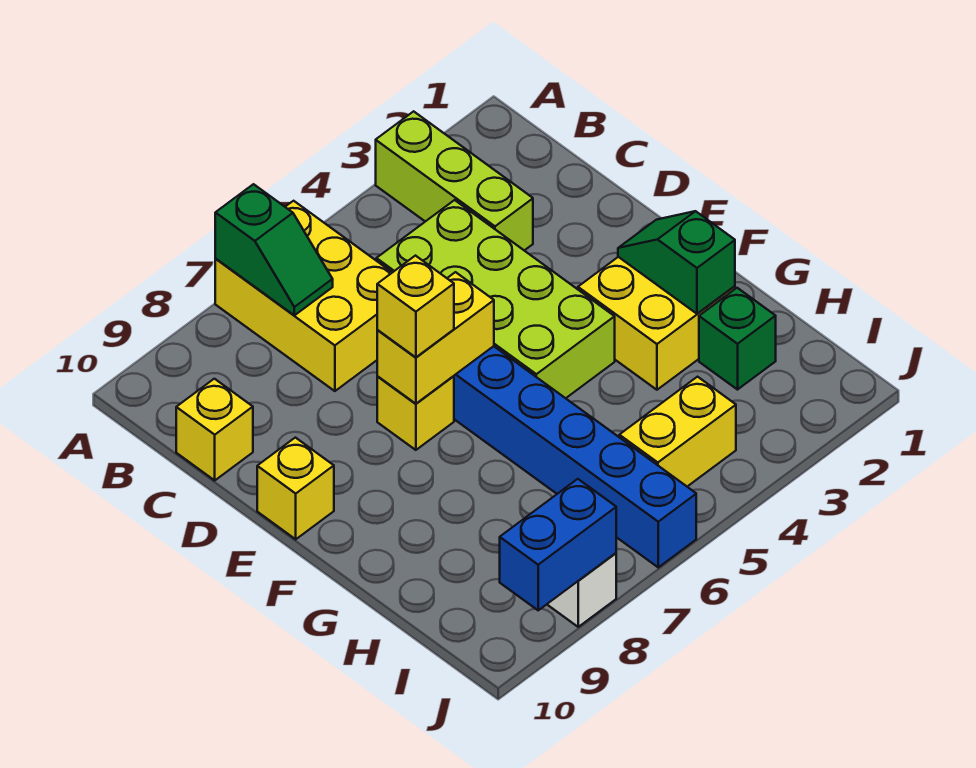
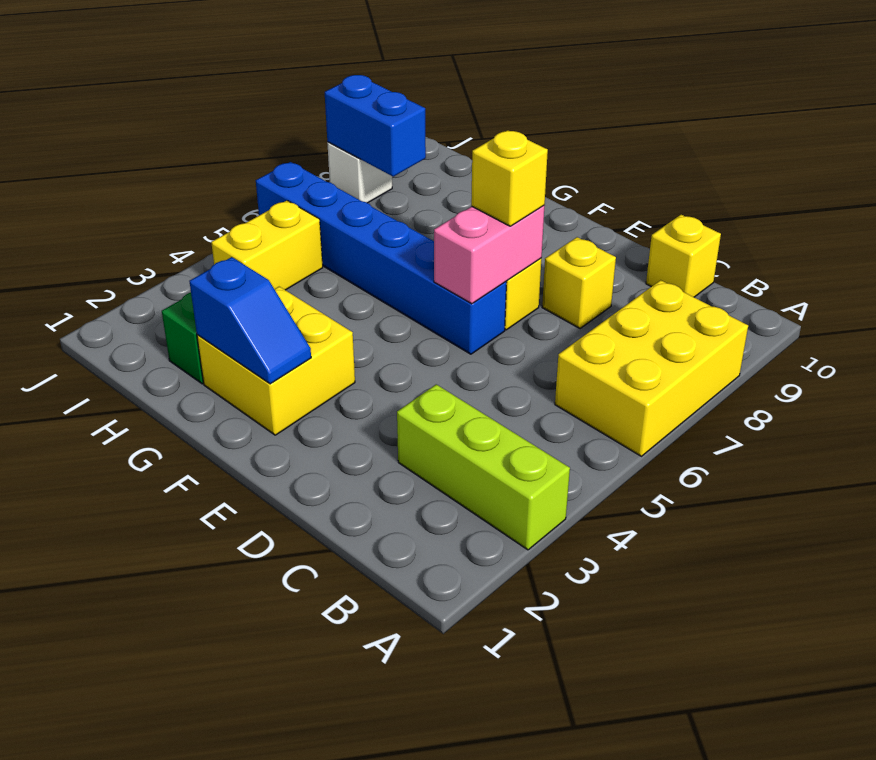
yellow brick A6:C7 level 1 -> yellow brick A6:B8 level 1
green slope A7:B7 level 2 top A -> none
lime brick C4:F5 level 1 -> none
yellow brick E6:E7 level 2 -> pink brick E6:E7 level 2
yellow brick E10 level 1 -> yellow brick D8 level 1
green slope F2:G2 level 2 top G -> blue slope F2:G2 level 2 top G
blue brick J8:J9 level 2 -> blue brick I8:J8 level 2

